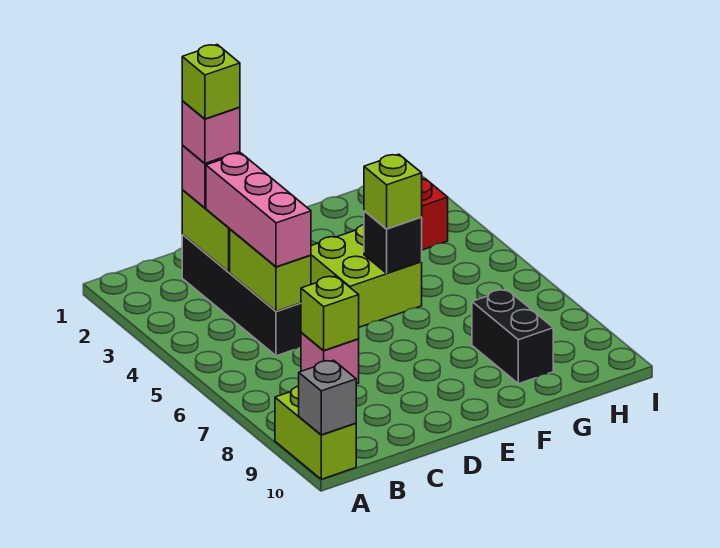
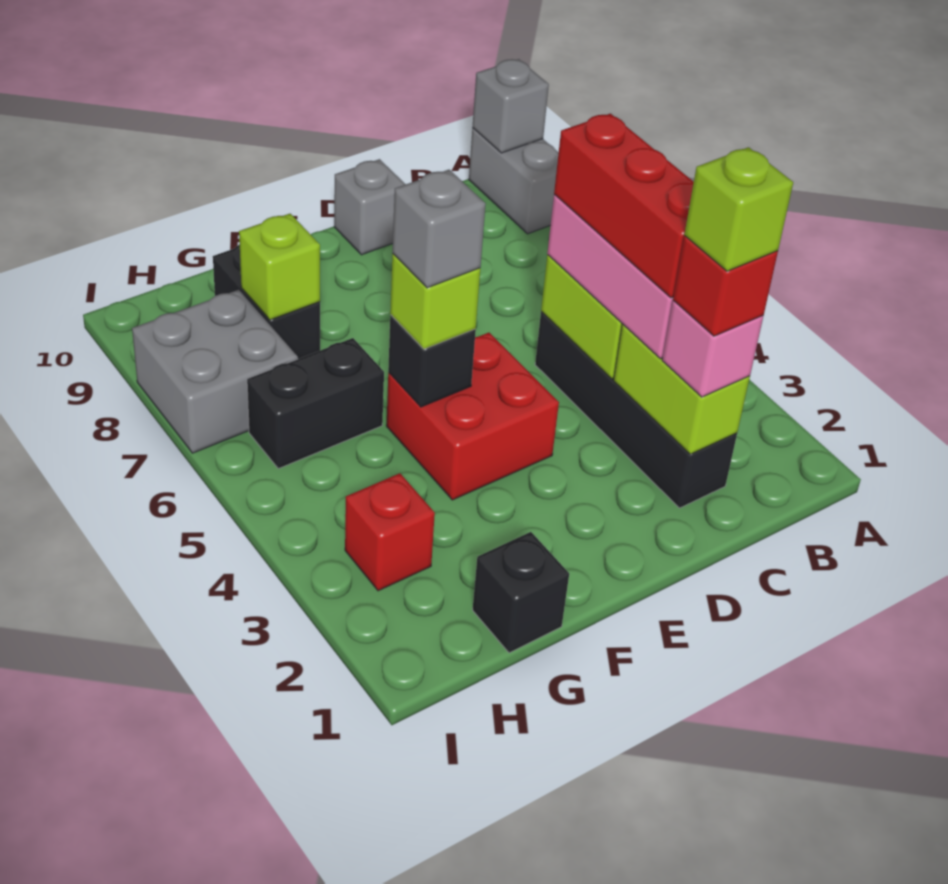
lime brick A9:A10 level 1 -> grey brick A9:A10 level 1
pink brick C2 level 4 -> red brick C2 level 4
none -> red brick C3:C5 level 4
pink brick C7 level 1 -> none
lime brick C7 level 2 -> lime brick G8 level 2
none -> grey brick D10 level 1
lime brick E4:F5 level 1 -> red brick E4:F5 level 1
none -> grey brick F5 level 4
none -> black brick G1 level 1
none -> black brick G6:H6 level 1
none -> grey brick H7:I8 level 1

